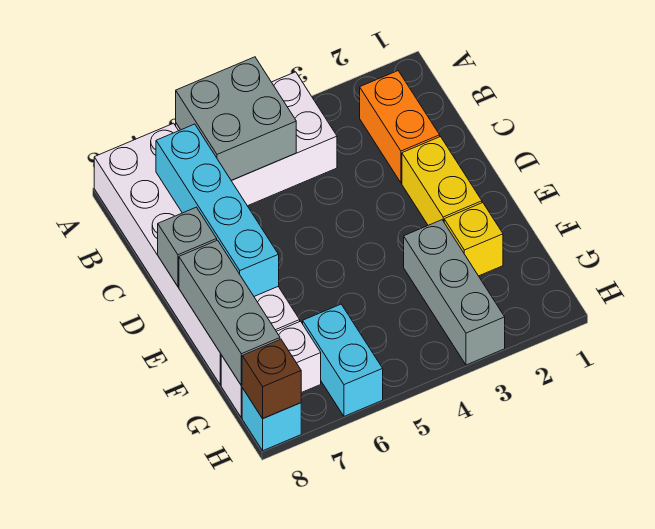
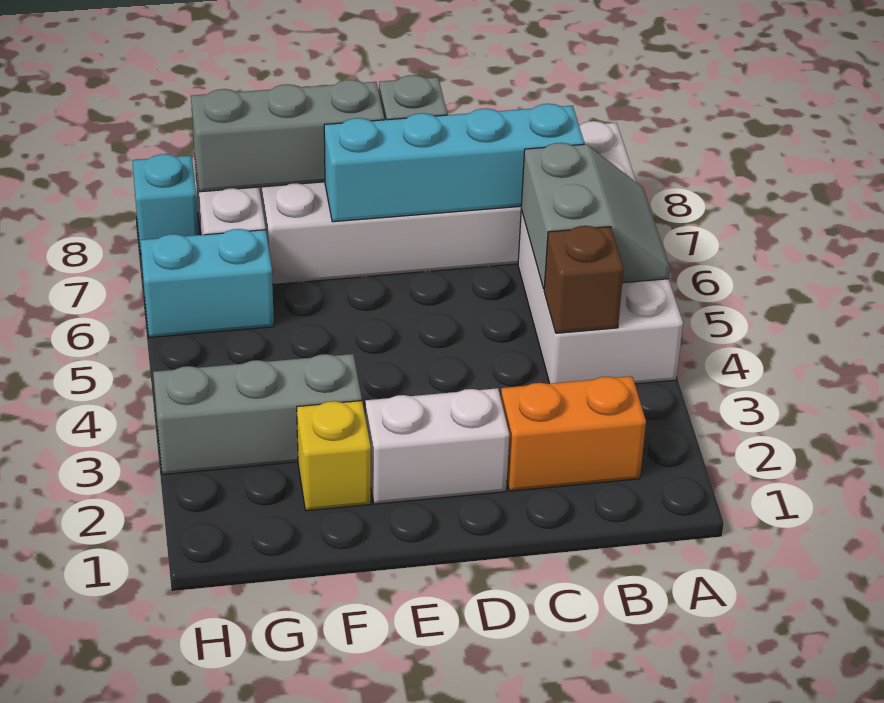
grey brick A5:B6 level 2 -> grey slope A5:B6 level 2 top B
yellow brick D2:E2 level 1 -> white brick D2:E2 level 1
brown brick H8 level 2 -> brown brick B4 level 2

